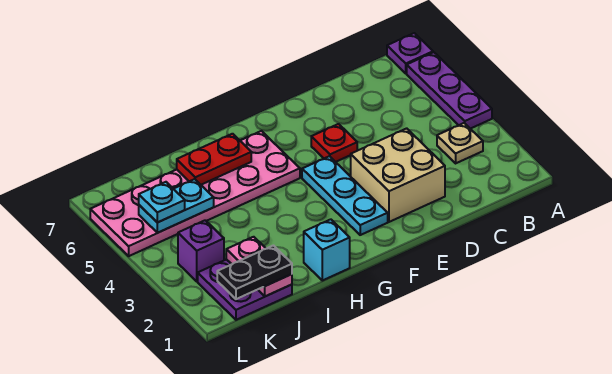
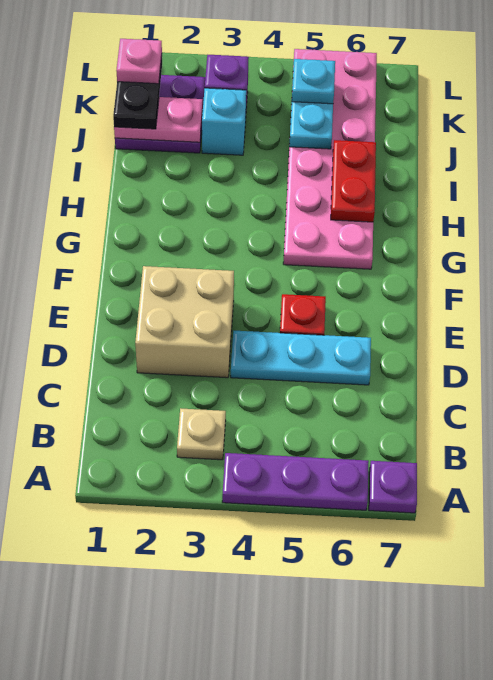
cyan plate F2:F4 level 1 -> cyan plate D4:D6 level 1
cyan brick H1 level 1 -> cyan brick J3 level 1
none -> pink plate K1 level 4

